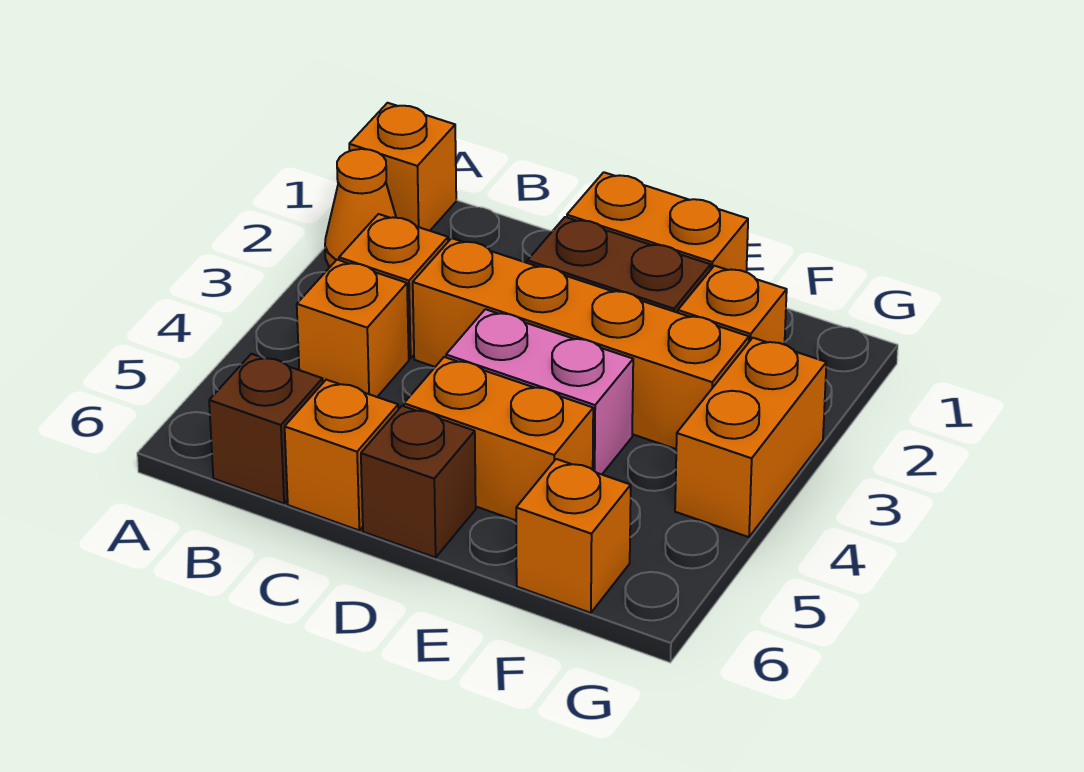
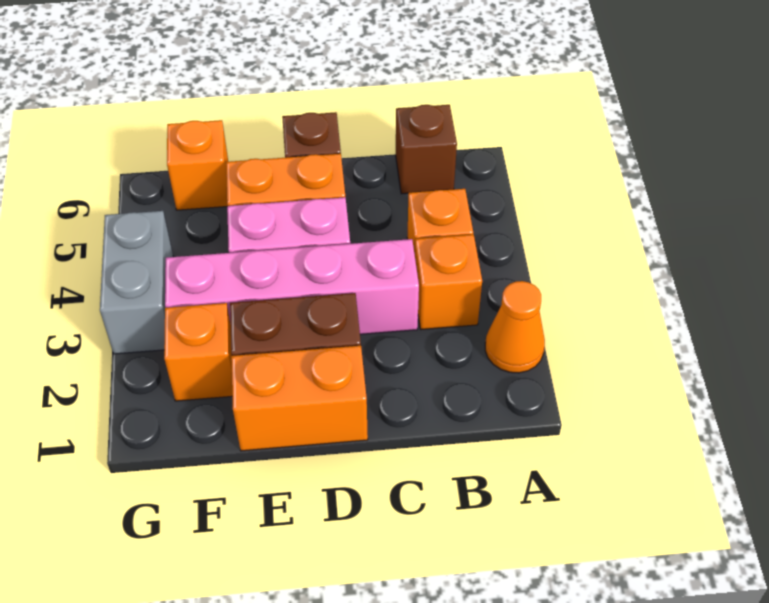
orange brick A1 level 1 -> none
orange brick C3:F3 level 1 -> pink brick C3:F3 level 1
orange brick C6 level 1 -> none
orange brick G3:G4 level 1 -> grey brick G3:G4 level 1

